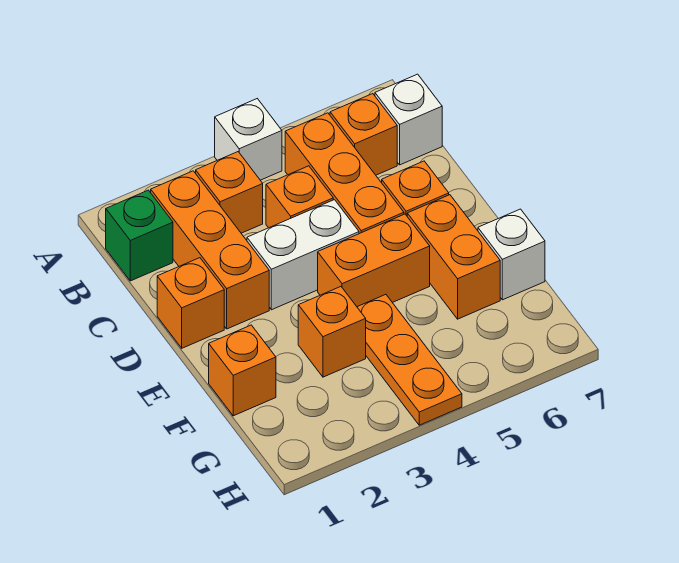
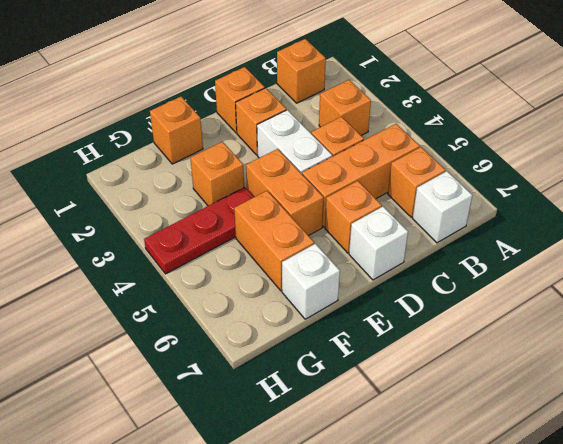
white brick A4 level 1 -> white brick D7 level 1
green brick B1 level 1 -> orange brick B1 level 1
orange brick B2:D2 level 1 -> orange brick D2 level 1
orange brick E6:F6 level 1 -> orange brick F5:F6 level 1
orange plate F4:H4 level 1 -> red plate F4:H4 level 1

